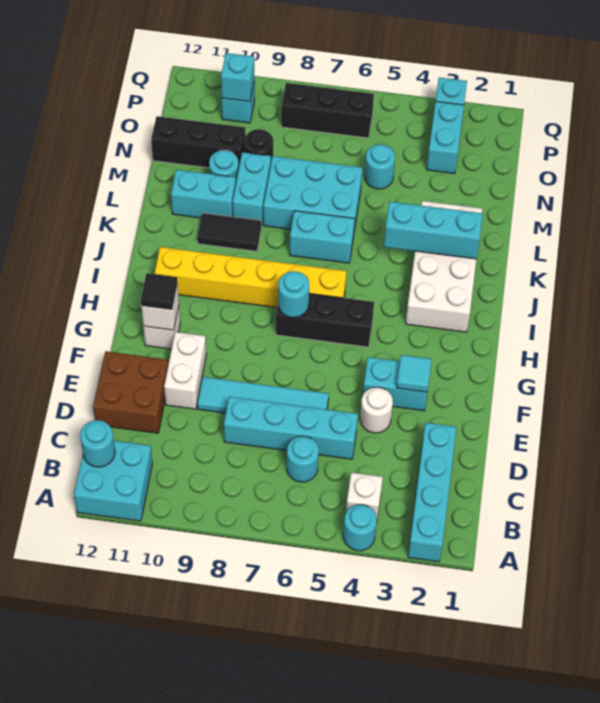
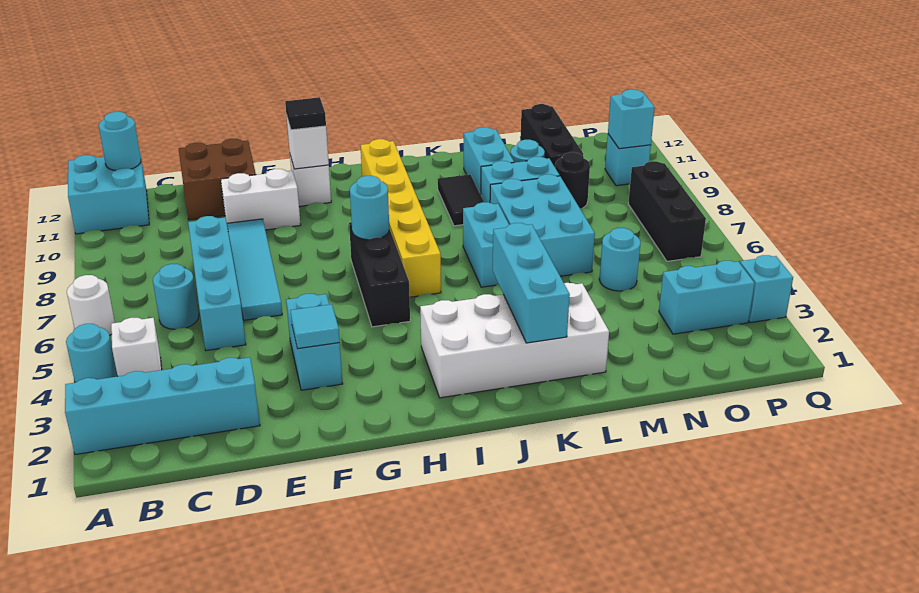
white round brick E4 level 1 -> white round brick A6 level 1

